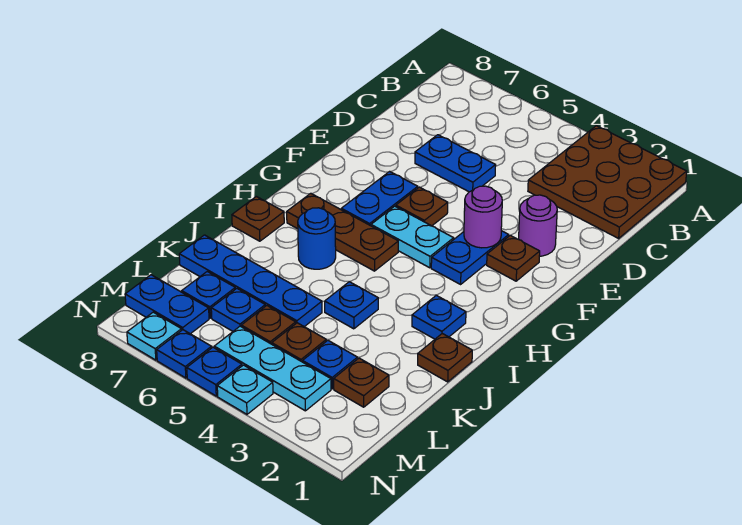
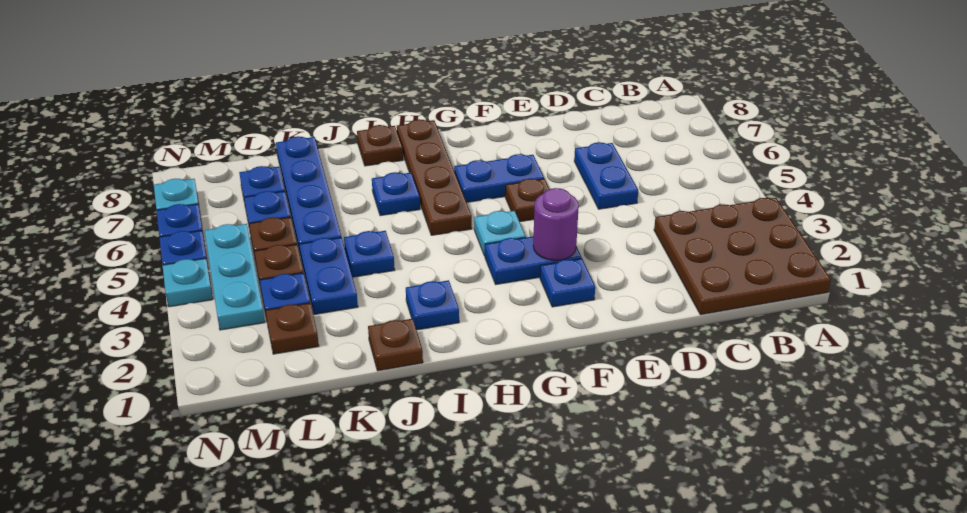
purple round brick E2 level 1 -> none
brown plate F2 level 1 -> blue plate F2 level 1
cyan plate G4:G5 level 1 -> cyan plate G4 level 1
brown plate H5:H7 level 1 -> brown plate H5:H8 level 1
blue round brick I6 level 1 -> blue plate I6 level 1
blue plate M7:M8 level 1 -> blue plate K3:K4 level 1

